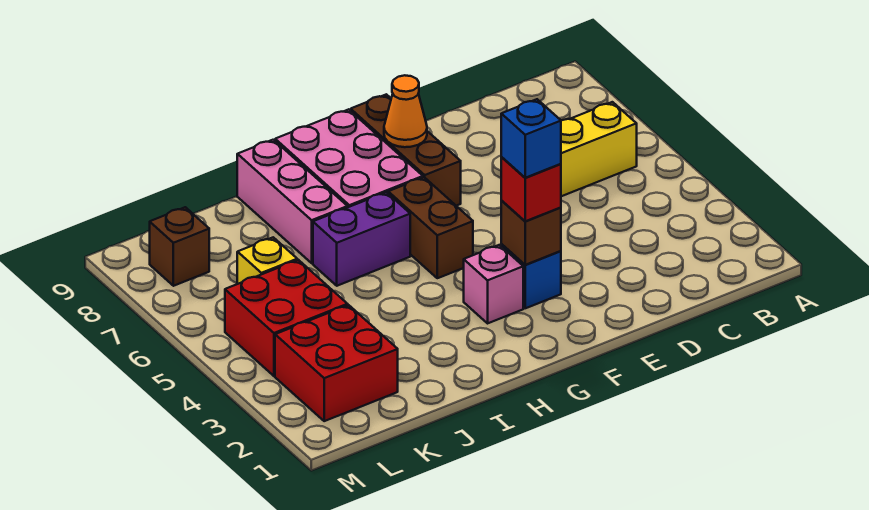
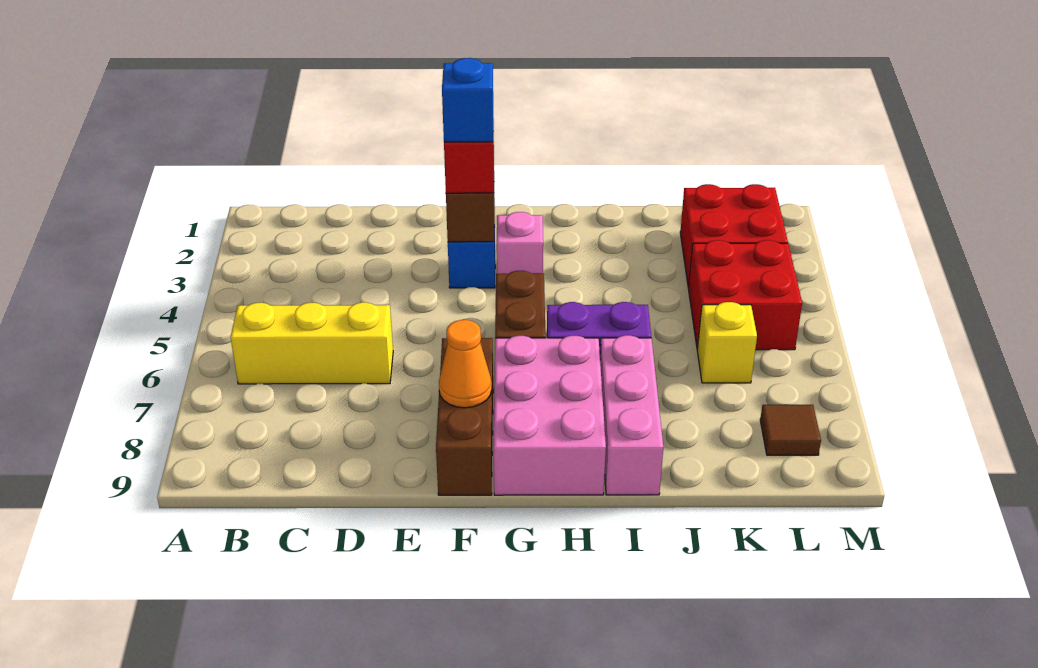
brown brick L8 level 1 -> brown tile L8 level 1

